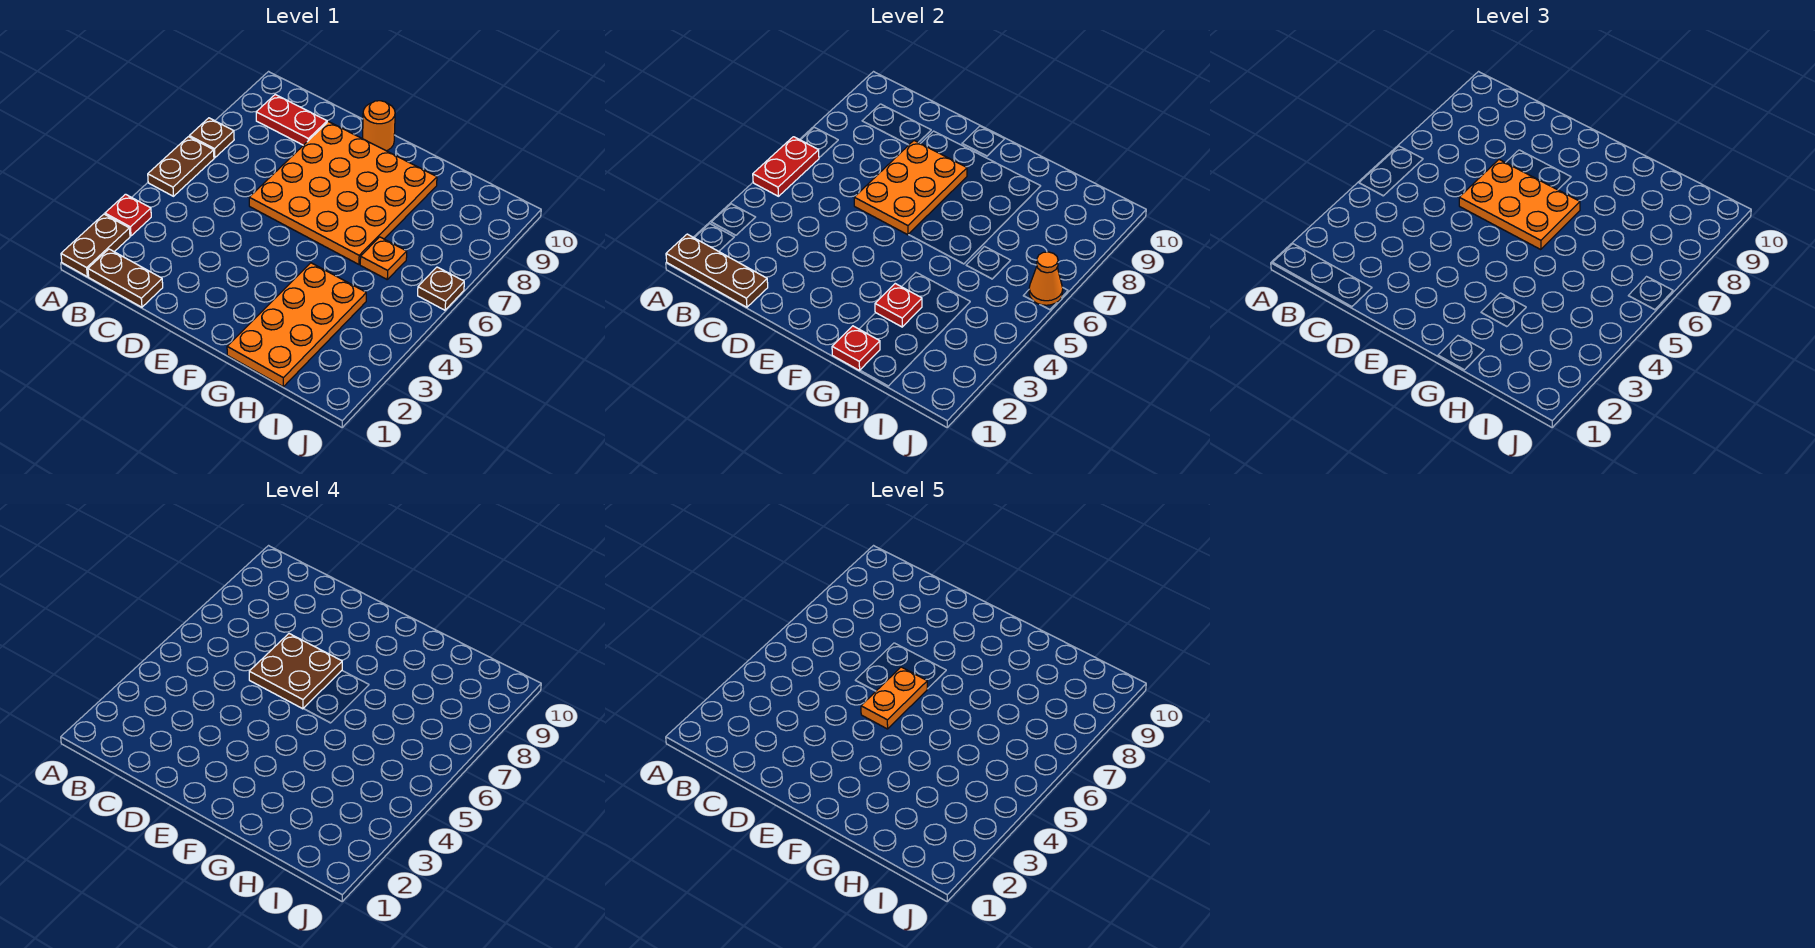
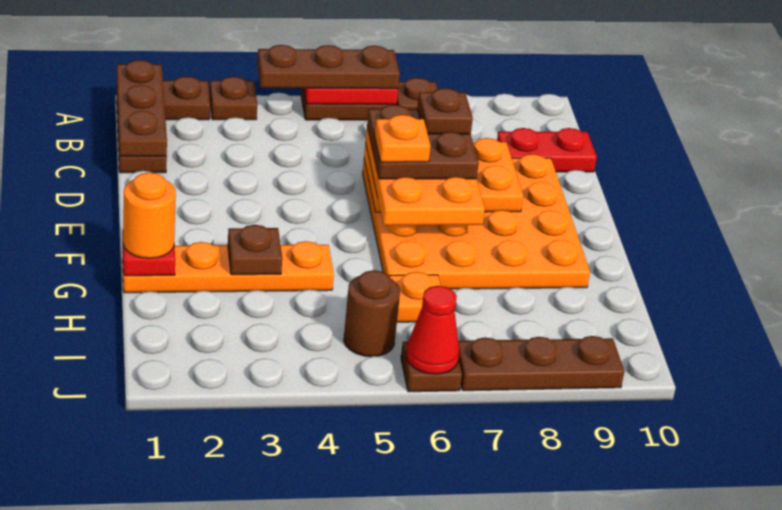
red plate A3 level 1 -> brown plate A3 level 1
none -> brown plate A4:A6 level 3
red plate B9:C9 level 1 -> red plate C9:C10 level 1
none -> brown plate D7 level 5
orange plate E5:E6 level 5 -> orange plate E6 level 5
orange round brick E10 level 1 -> orange round brick G1 level 3
orange plate G1:H4 level 1 -> orange plate G1:G4 level 1
red plate G3 level 2 -> brown plate G3 level 2
none -> brown round brick I5 level 1
orange cone J6 level 2 -> red cone J6 level 2
none -> brown plate J7:J9 level 1

